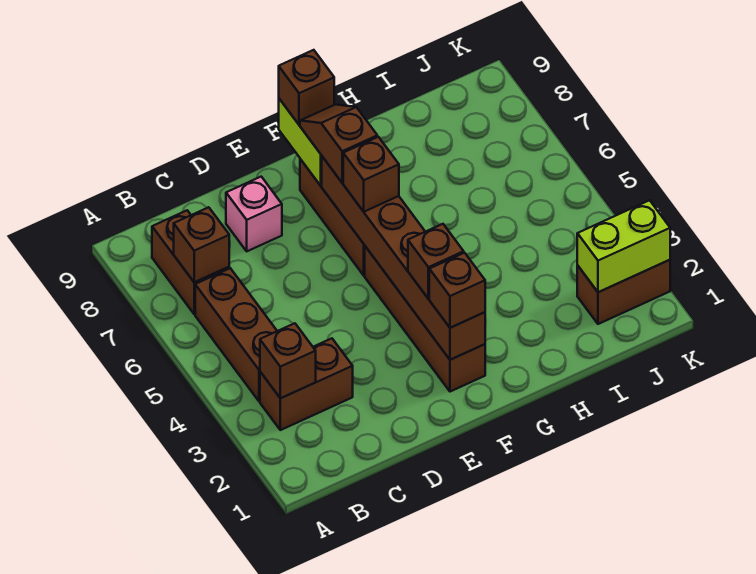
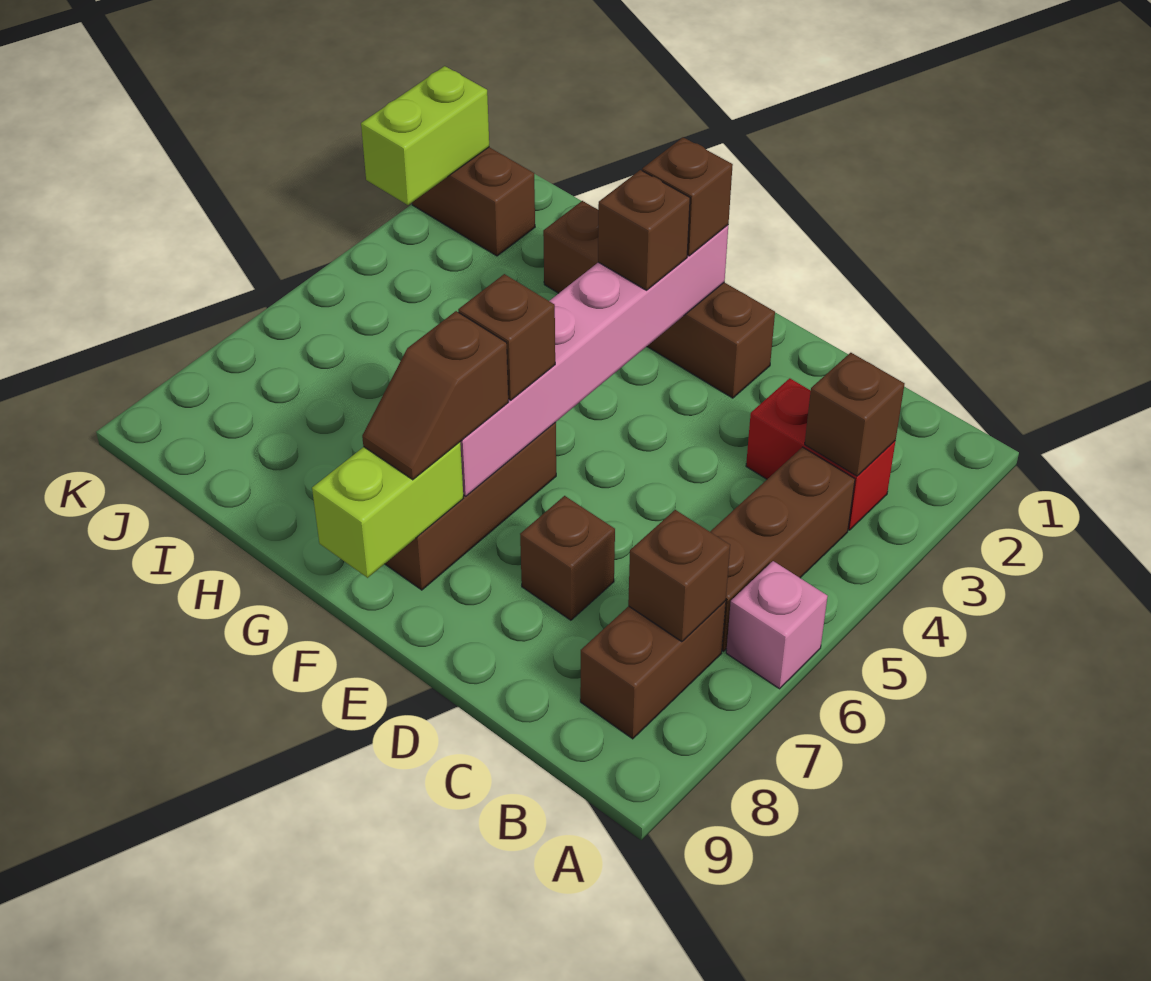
brown brick B3:C3 level 1 -> red brick B3:C3 level 1
pink brick D8 level 1 -> pink brick A6 level 1
brown brick F2:F5 level 1 -> brown brick E2:H2 level 1
brown brick F2:F7 level 2 -> pink brick F2:F7 level 2
brown brick F9 level 3 -> brown brick D7 level 1
lime brick J2:K2 level 2 -> lime brick K2:K3 level 2

